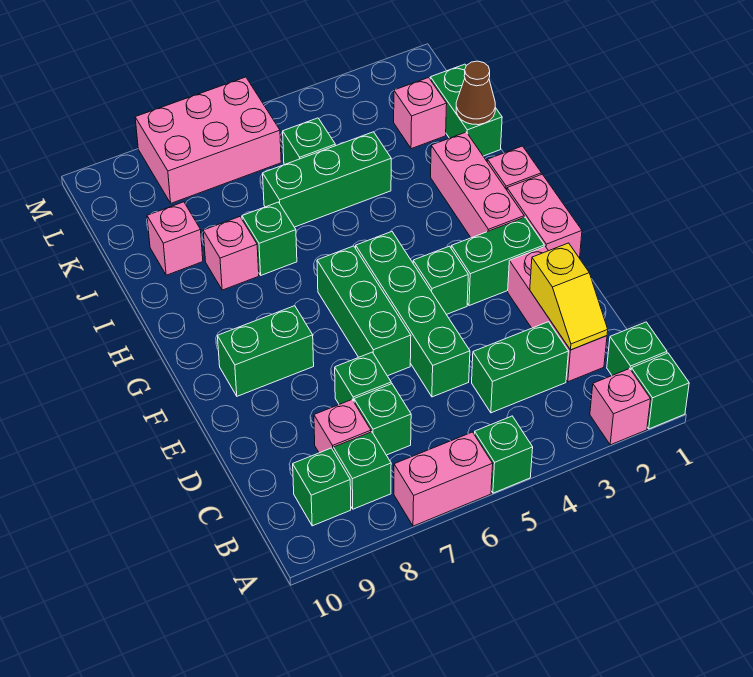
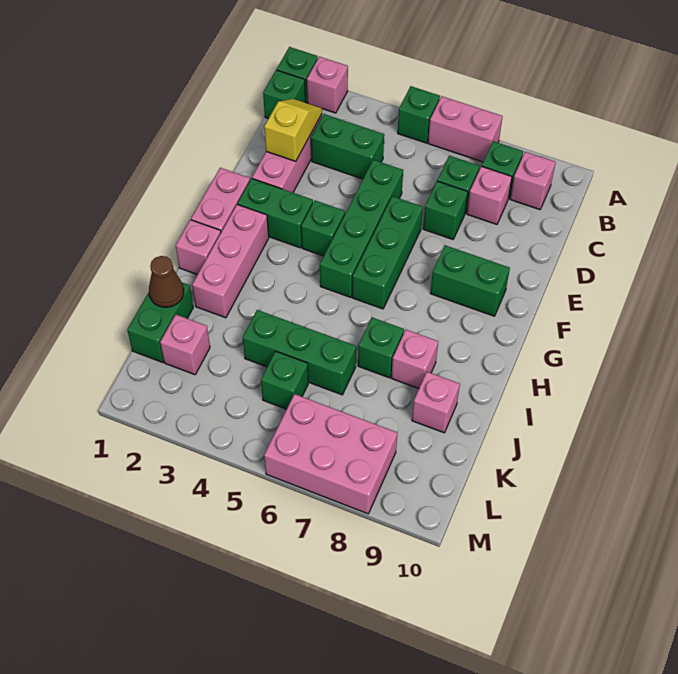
green brick B9 level 1 -> pink brick B9 level 1

